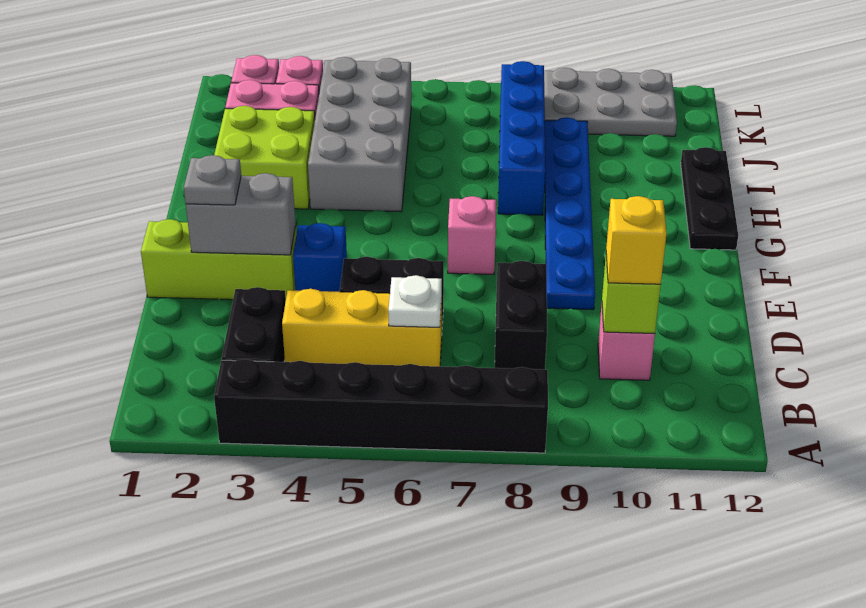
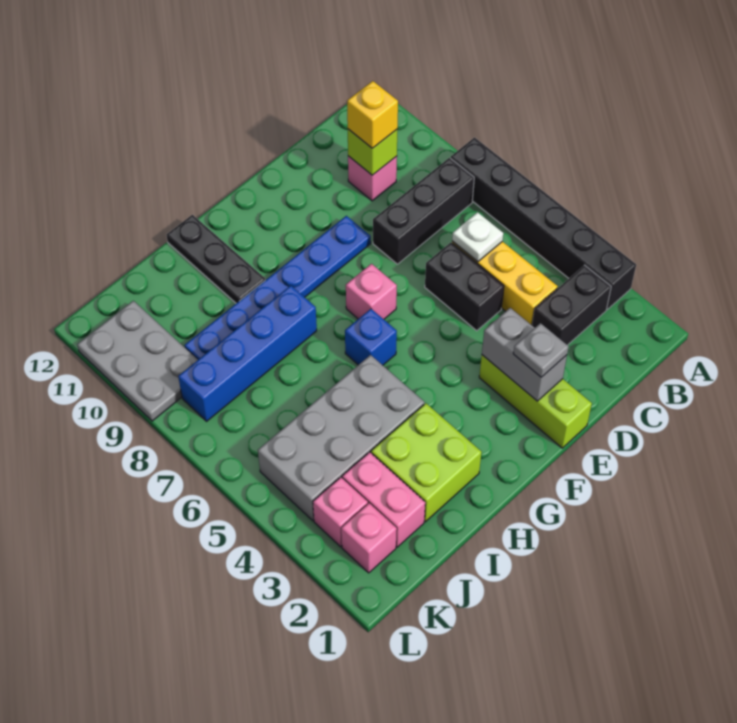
black brick C8:D8 level 1 -> black brick B8:D8 level 1
blue brick E4 level 1 -> blue brick G6 level 1
black plate G12:I12 level 1 -> black plate H10:H12 level 1

